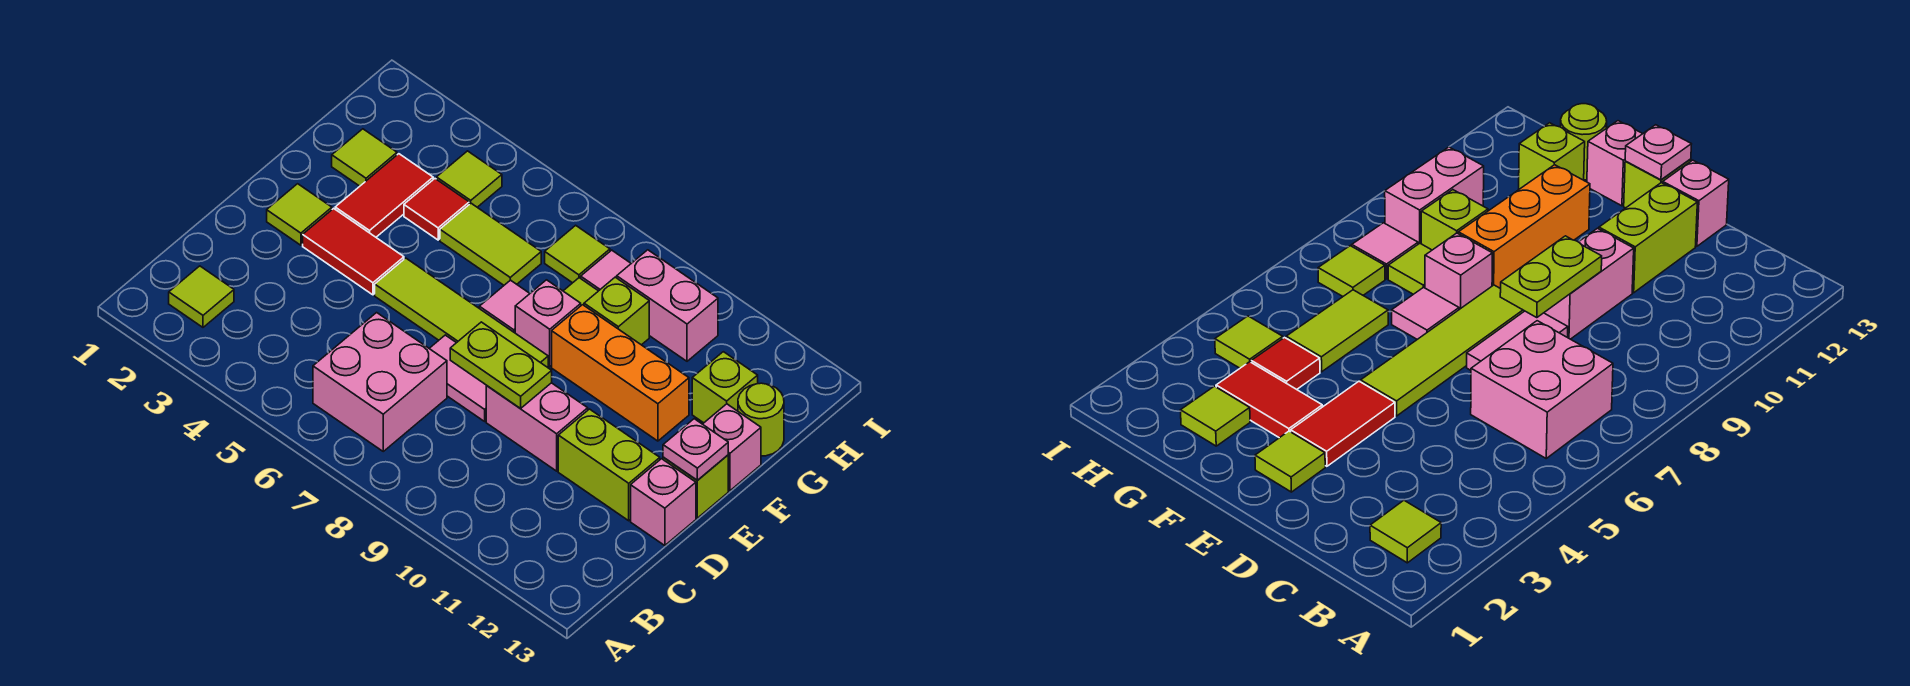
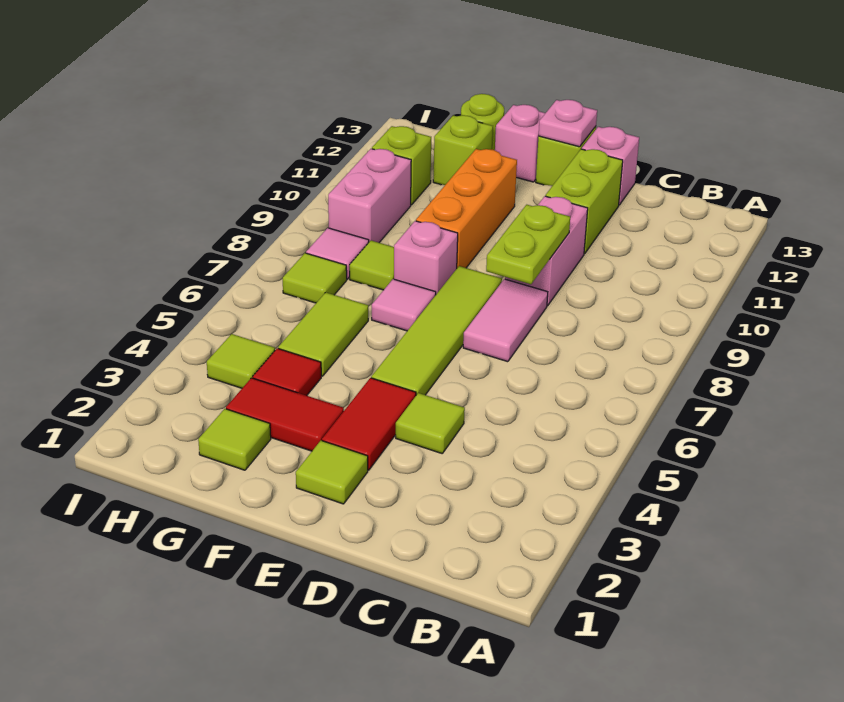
lime tile B2 level 1 -> lime tile D4 level 1
pink brick B6:C7 level 1 -> none
lime brick G9 level 1 -> lime brick H11 level 1

